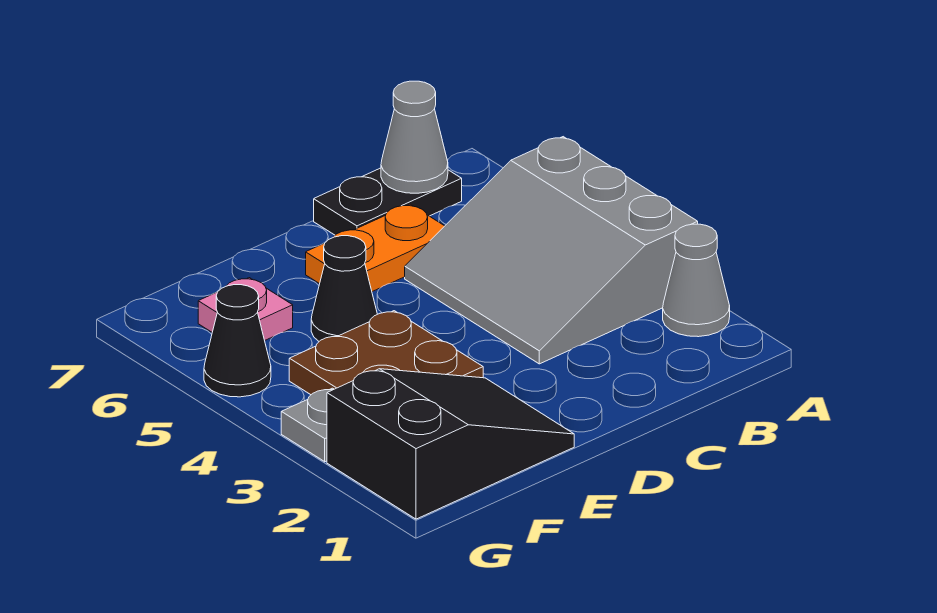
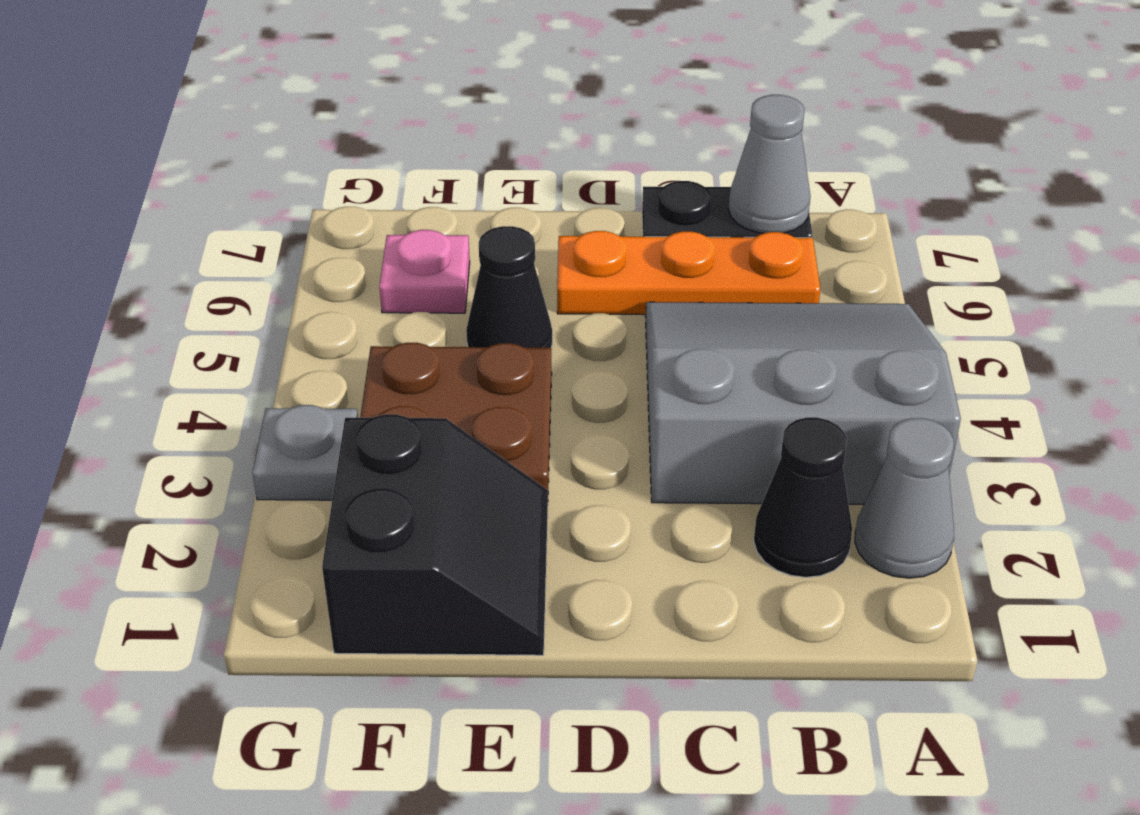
grey slope A3:C5 level 1 top A -> grey slope A3:C5 level 1 top 3
orange plate C6:D6 level 1 -> orange plate B6:D6 level 1
black slope E1:G2 level 1 top G -> black slope E1:F2 level 1 top F
black cone G5 level 1 -> black cone B2 level 1

